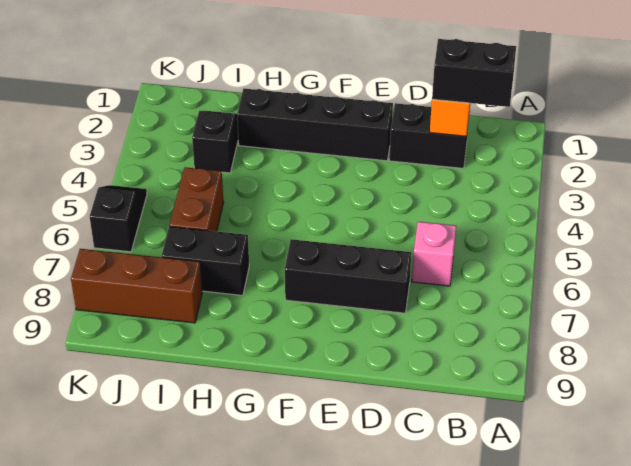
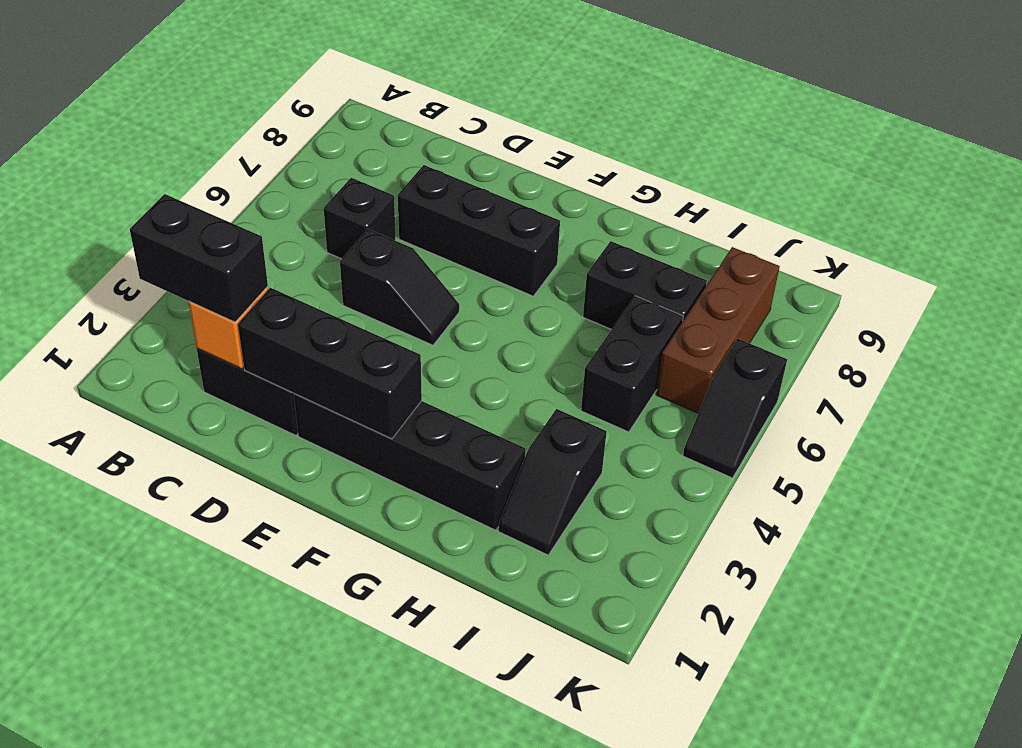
pink brick C6 level 1 -> black brick C6 level 1
none -> black brick D2:F2 level 2
none -> black slope D5:E5 level 1 top D
brown brick I5:I6 level 1 -> black brick I5:I6 level 1
brown brick I8:K8 level 1 -> brown brick J6:J8 level 1

